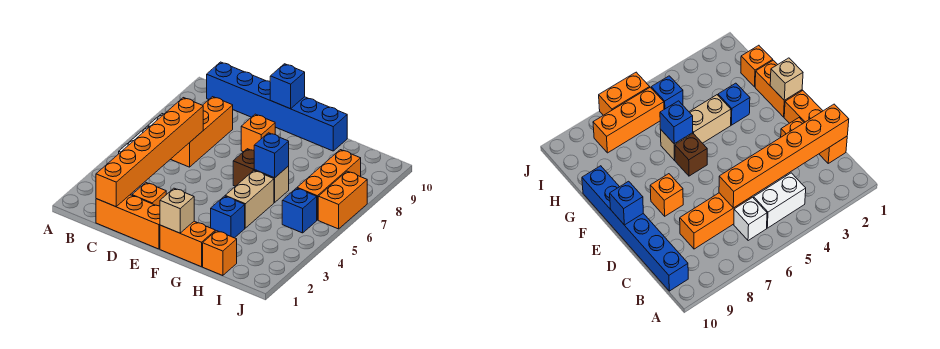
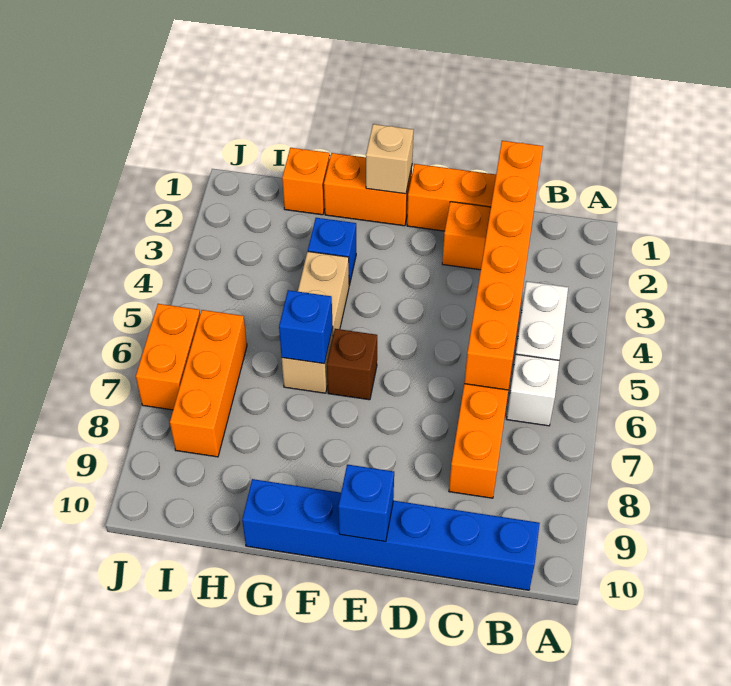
orange brick E8 level 1 -> none
blue brick I5 level 1 -> none

